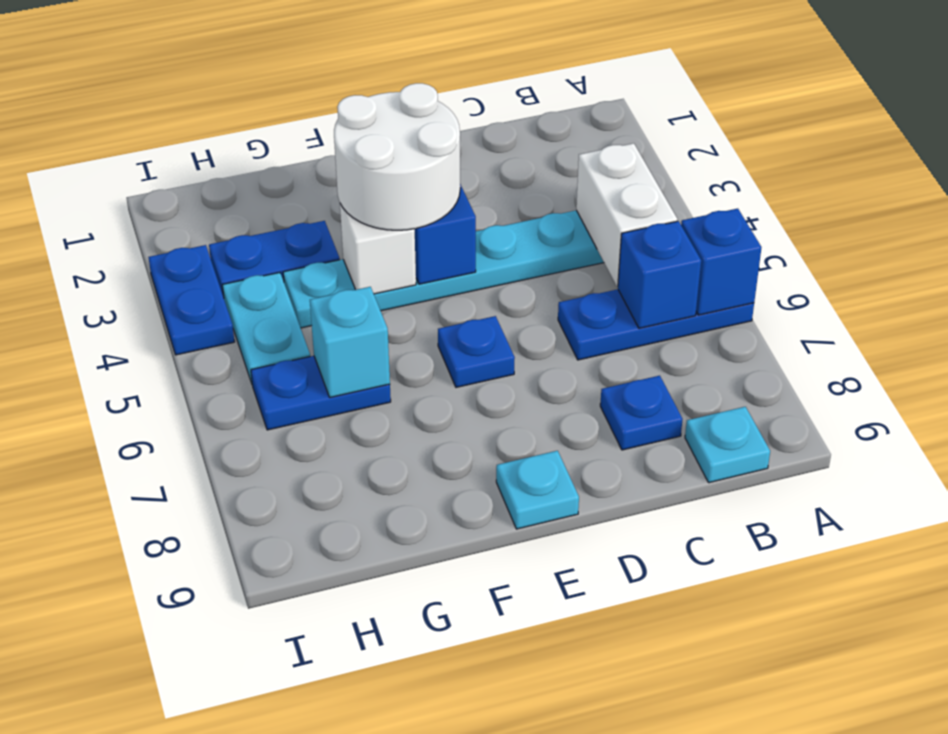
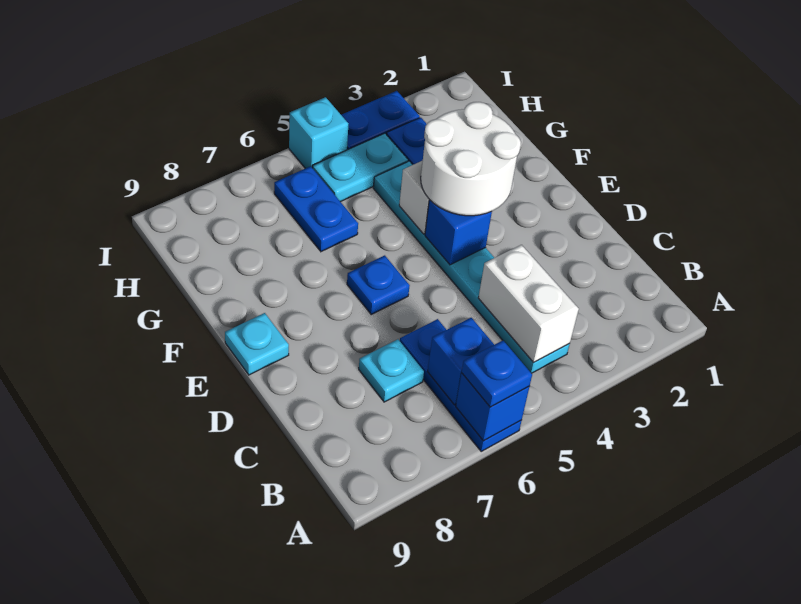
white brick B4:B5 level 2 -> white brick B4:C4 level 2
cyan plate B9 level 1 -> cyan plate C7 level 1
blue plate C8 level 1 -> blue plate A6 level 3
cyan brick G6 level 2 -> cyan brick I5 level 1

